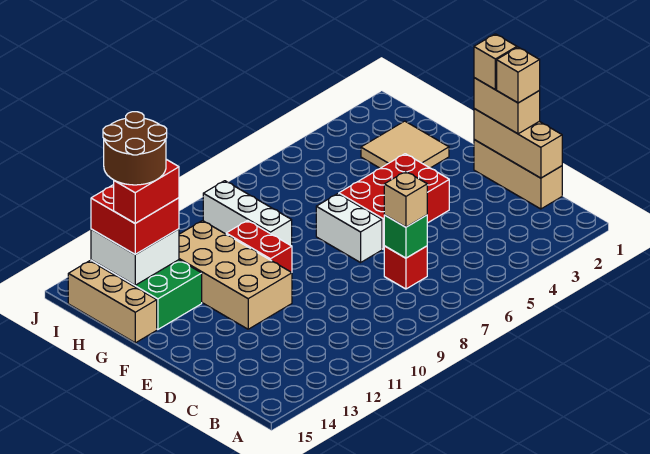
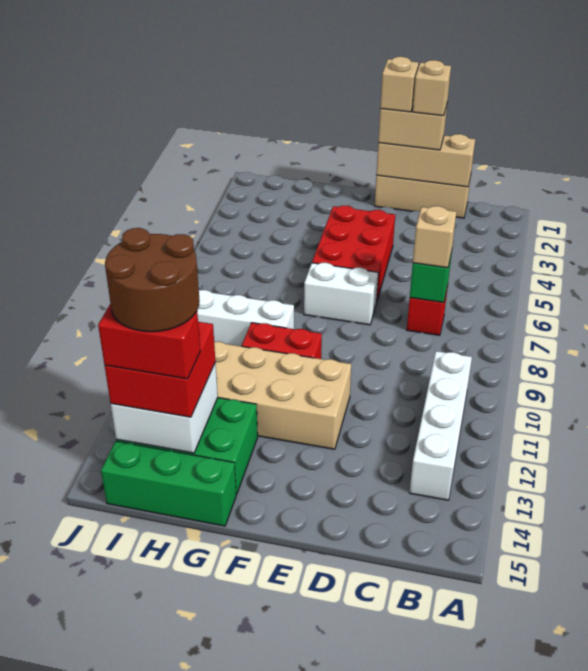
none -> white brick B10:B13 level 1
tan tile G2:H3 level 1 -> none
tan brick G15:I15 level 1 -> green brick G15:I15 level 1
red brick H13:H14 level 4 -> red brick H14:I14 level 4

